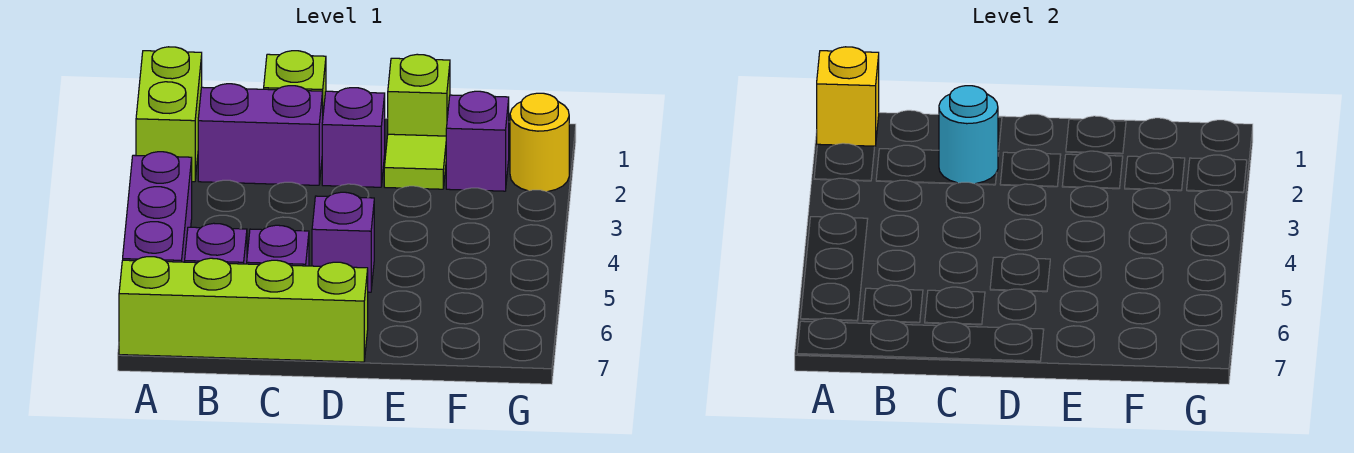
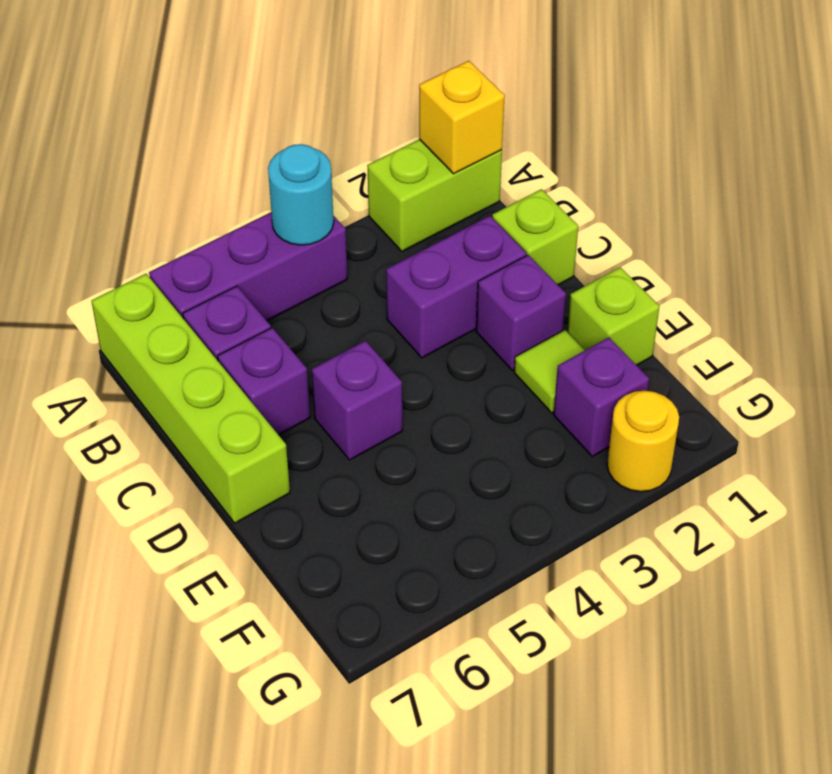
purple brick B2:C2 level 1 -> purple brick C2:C3 level 1
cyan round brick C2 level 2 -> cyan round brick A4 level 2

